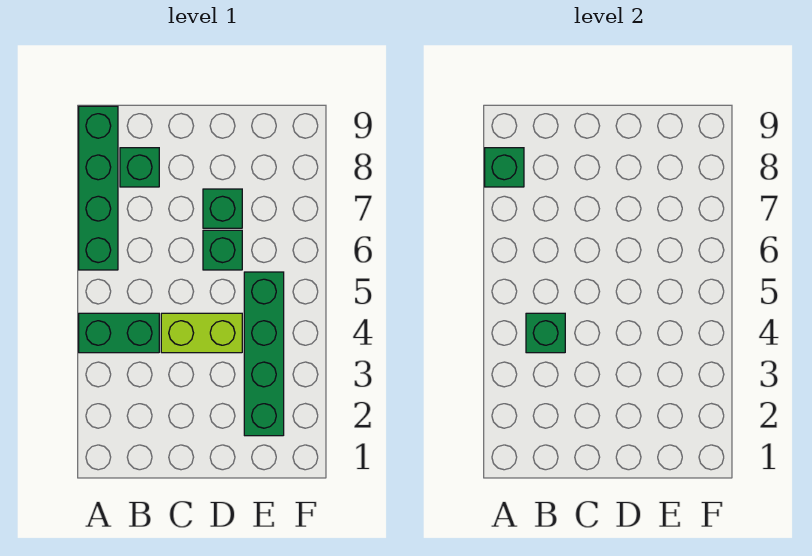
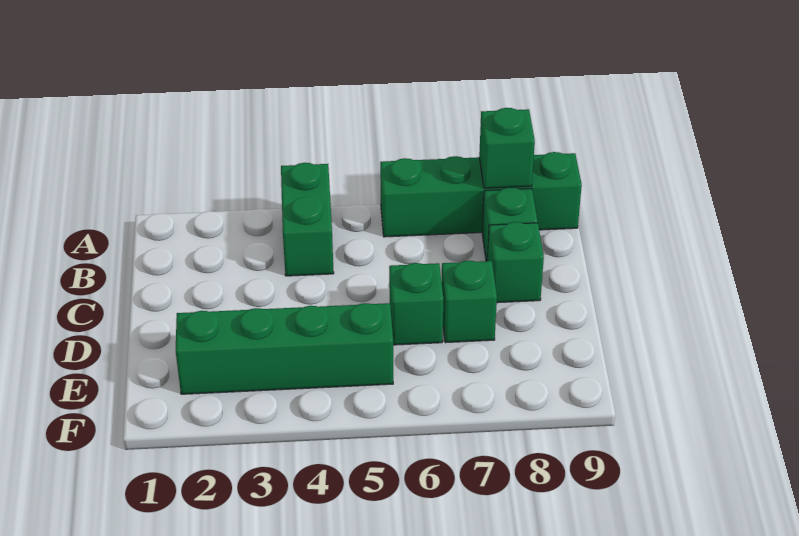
green brick B4 level 2 -> green brick C8 level 1
lime brick C4:D4 level 1 -> none

